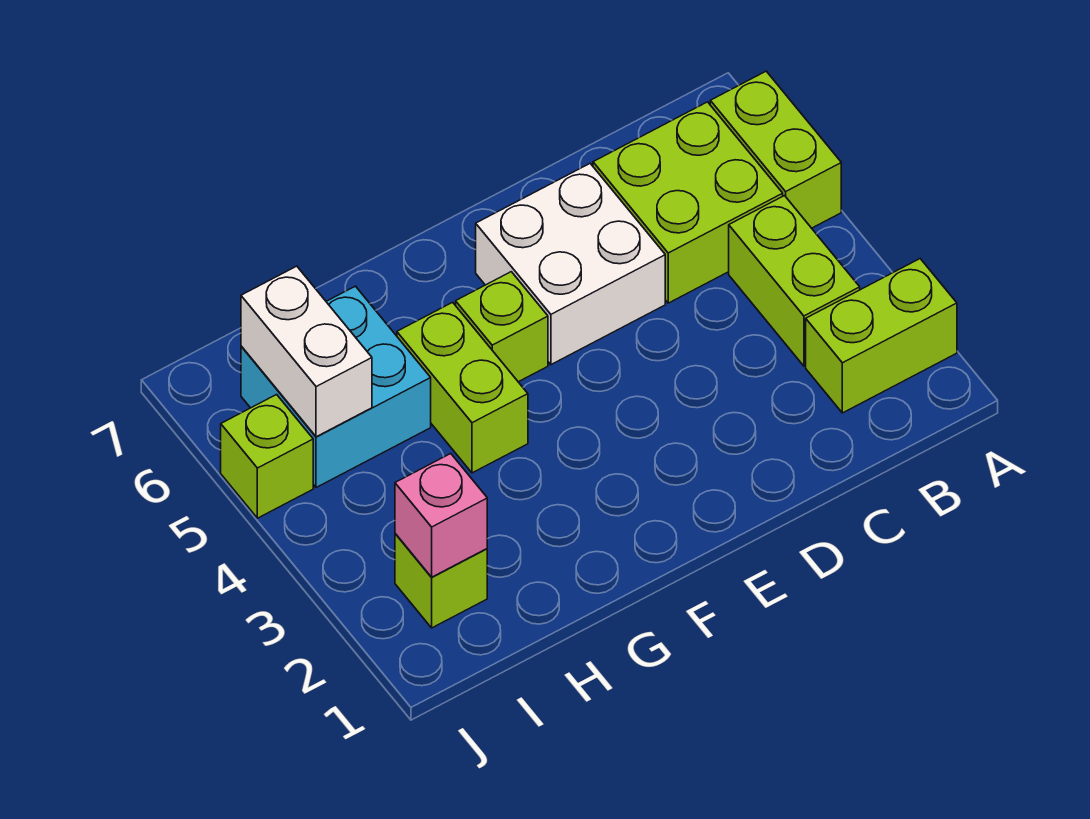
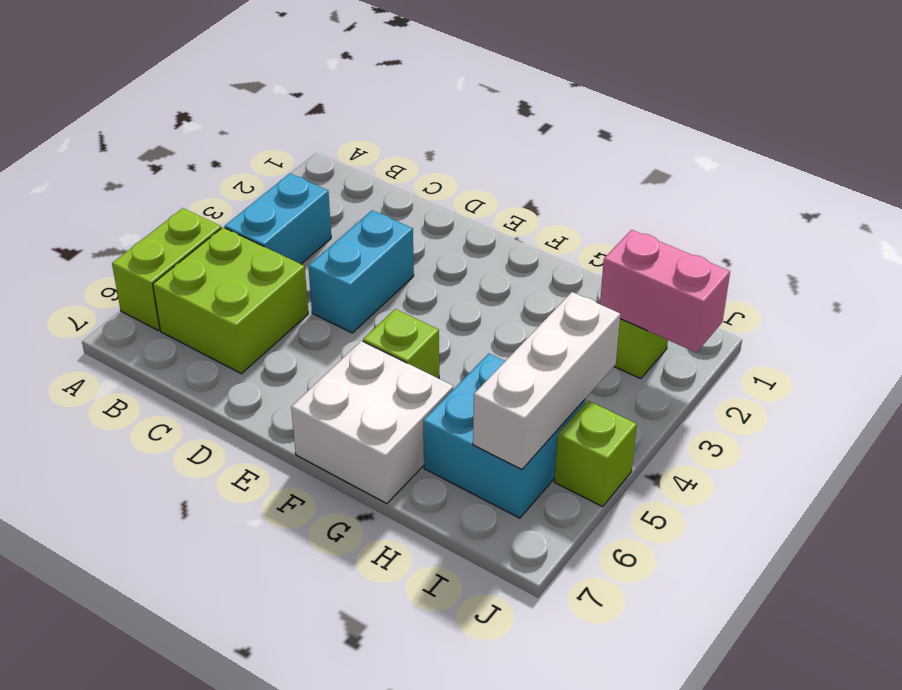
lime brick A2:B2 level 1 -> none
lime brick B3:B4 level 1 -> cyan brick B3:B4 level 1
none -> cyan brick D3:D4 level 1
white brick D5:E6 level 1 -> white brick F6:G7 level 1
lime brick G4:G5 level 1 -> none
pink brick I2 level 2 -> pink brick I2:J2 level 2
white brick I5:I6 level 2 -> white brick I4:I6 level 2

